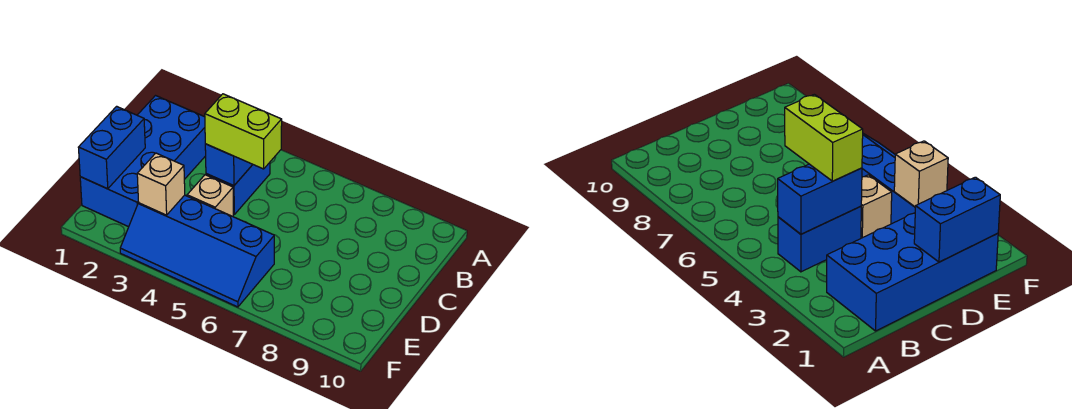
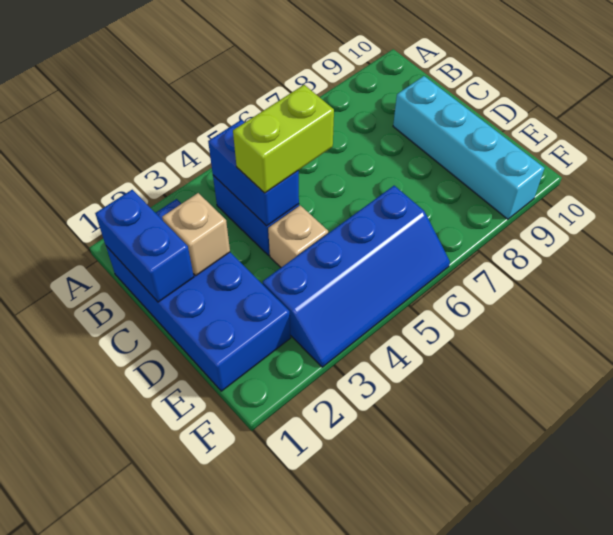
none -> cyan brick C9:F9 level 1
blue brick D1:E1 level 2 -> blue brick B1:C1 level 2
tan brick E3 level 2 -> tan brick C2 level 2

